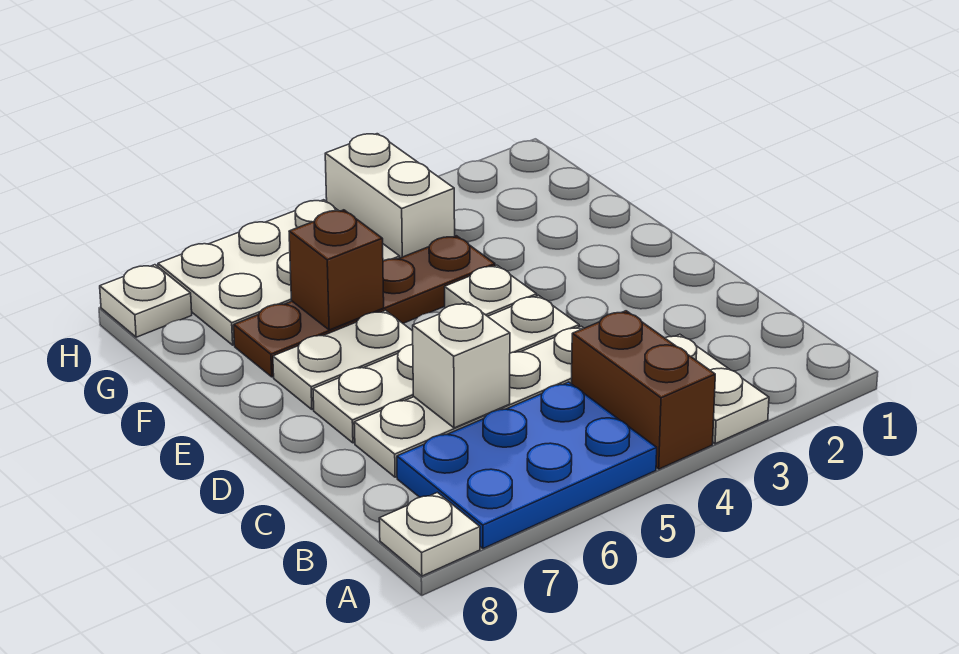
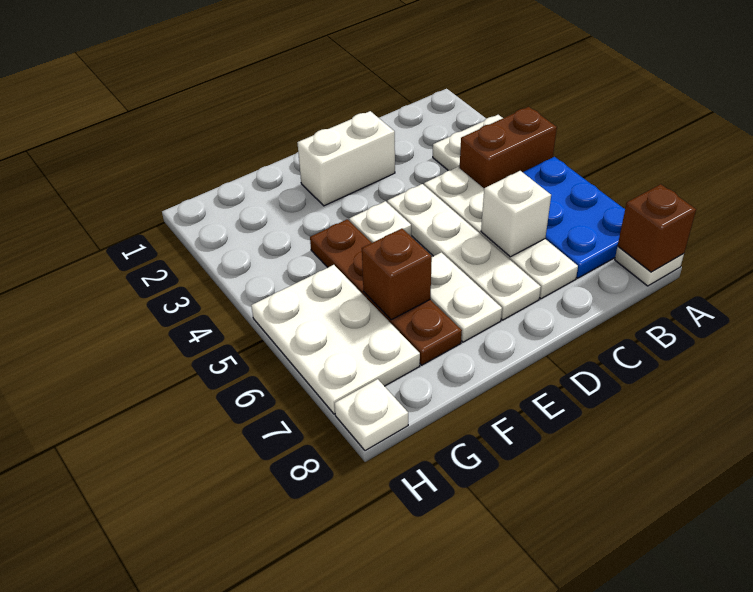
none -> brown brick A8 level 2
white brick G4:H4 level 1 -> white brick D2:E2 level 1

